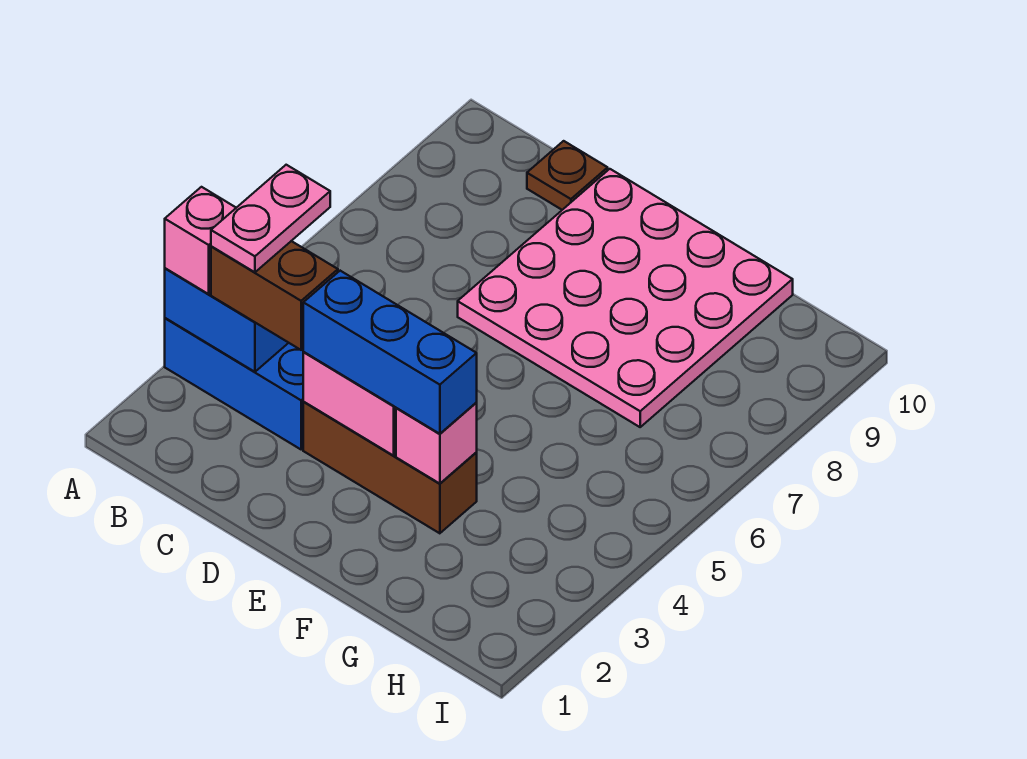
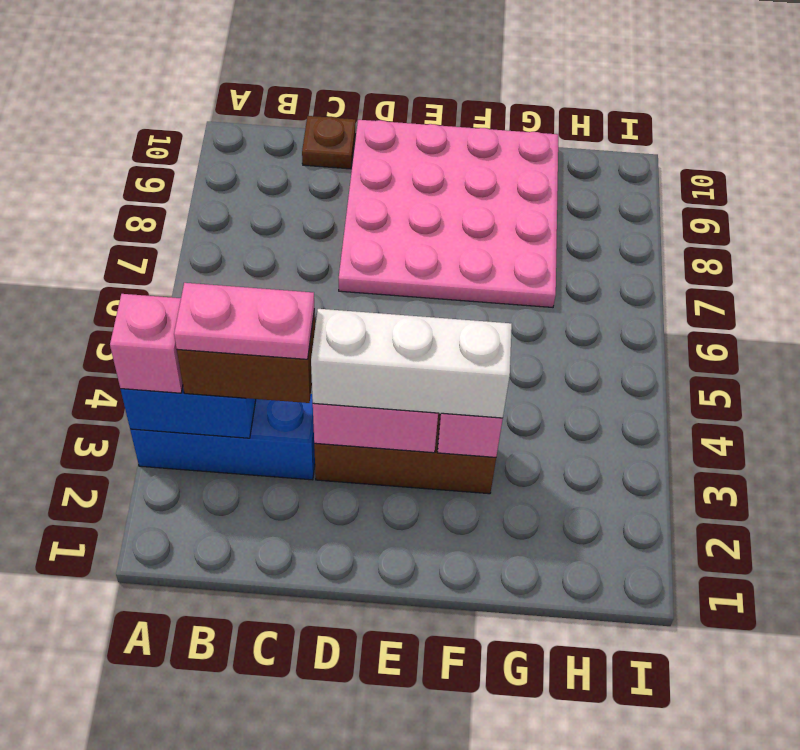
pink plate B3:B4 level 4 -> pink plate B3:C3 level 4
blue brick D3:F3 level 3 -> white brick D3:F3 level 3

